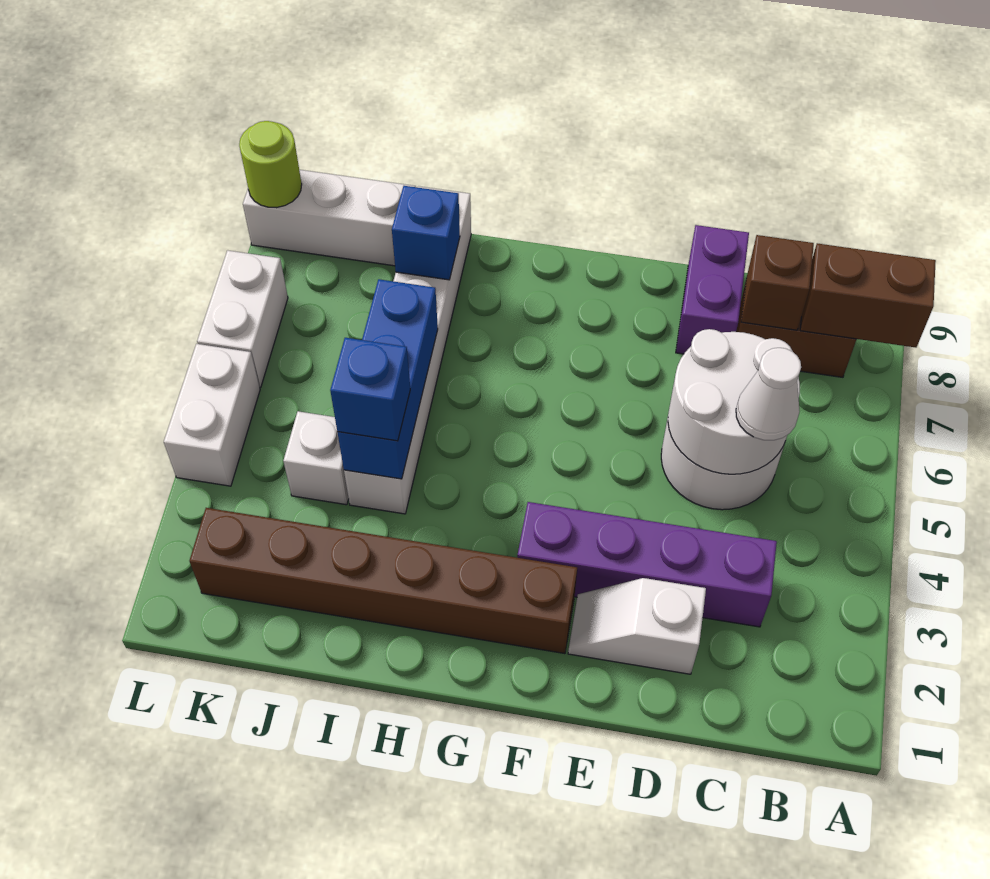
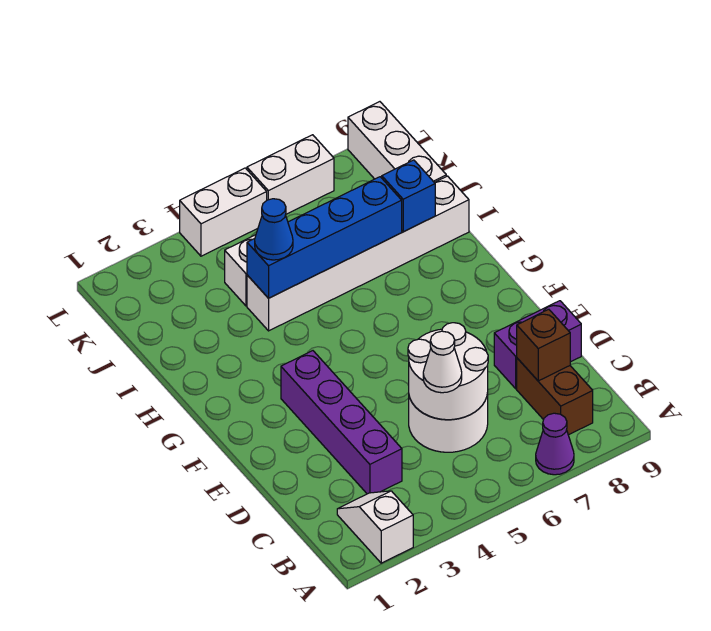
none -> purple cone A7 level 1
brown brick A8:B8 level 2 -> none
white slope D2:E2 level 1 top D -> white slope A2:B2 level 1 top A
brown brick F2:K2 level 1 -> none
blue brick I4:I6 level 2 -> blue brick I4:I7 level 2
blue brick I4 level 3 -> blue cone I4 level 3
lime round brick L9 level 2 -> none

